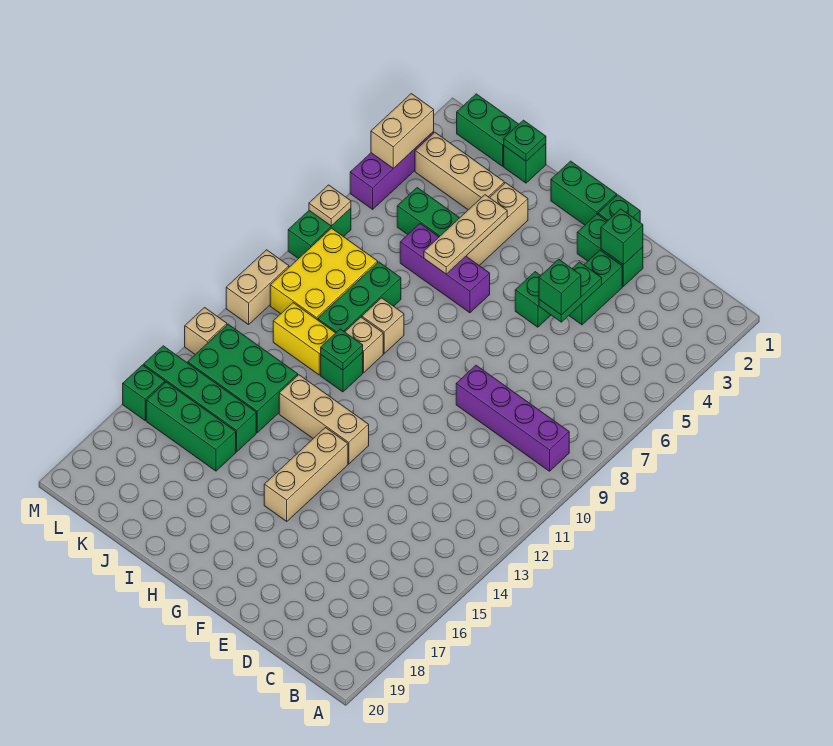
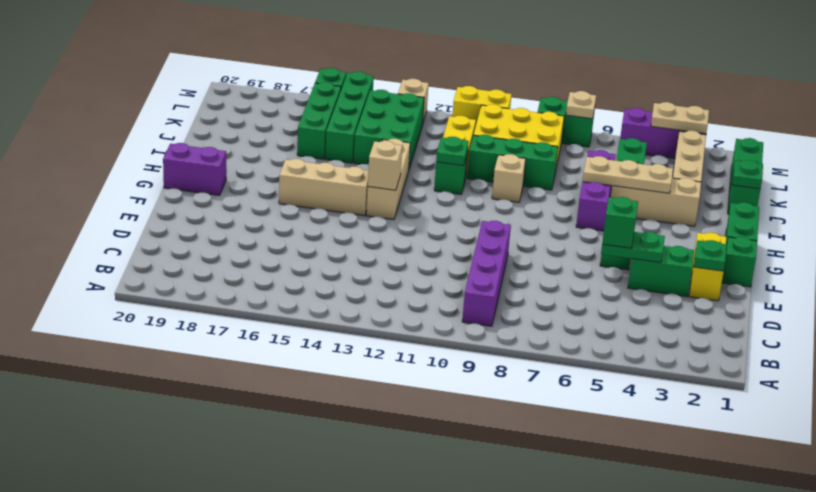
green brick E2:F2 level 1 -> yellow brick E2:F2 level 1
green brick E2 level 2 -> green plate E2 level 2
none -> purple brick G19:G20 level 1
tan brick I10 level 1 -> tan brick G13 level 2
tan brick M3:M4 level 2 -> tan plate M3:M4 level 2
tan brick M10:M11 level 1 -> yellow brick M10:M11 level 1

